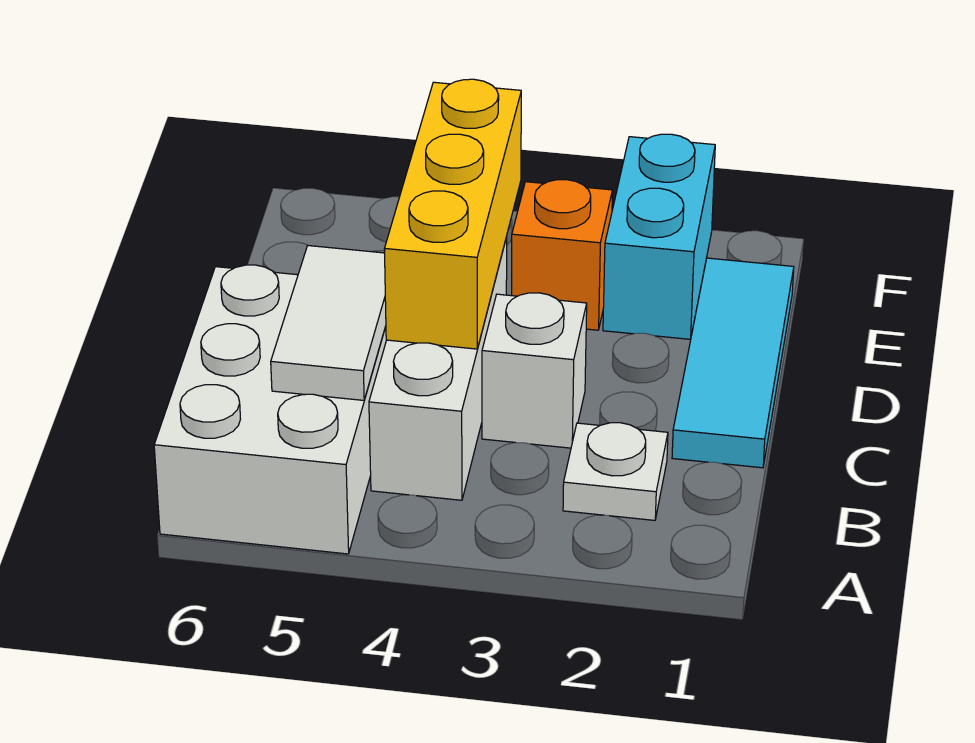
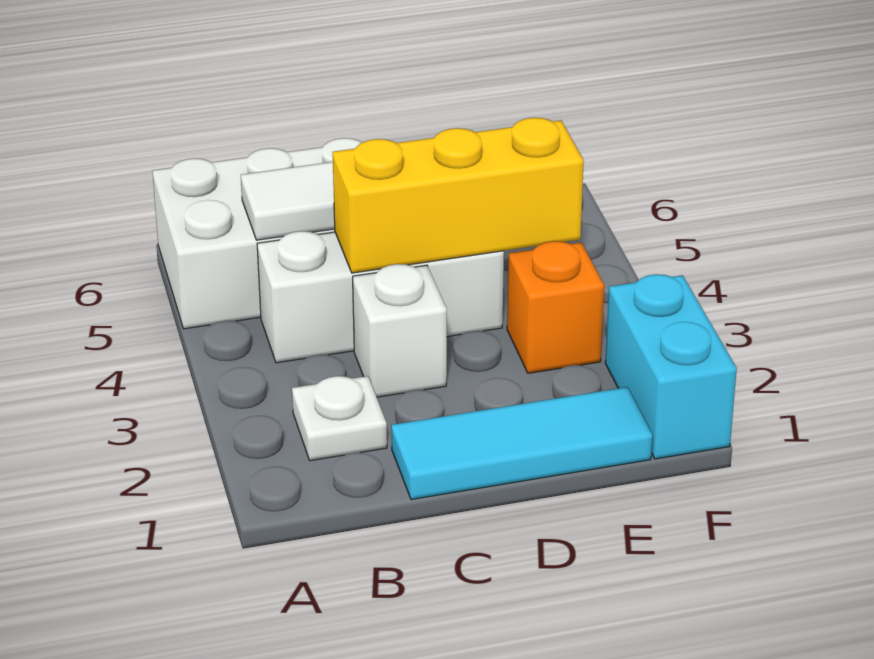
cyan brick E2:F2 level 1 -> cyan brick F1:F2 level 1

